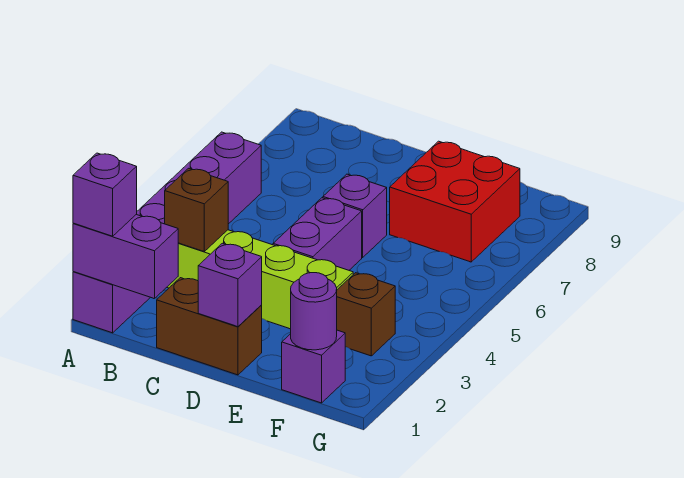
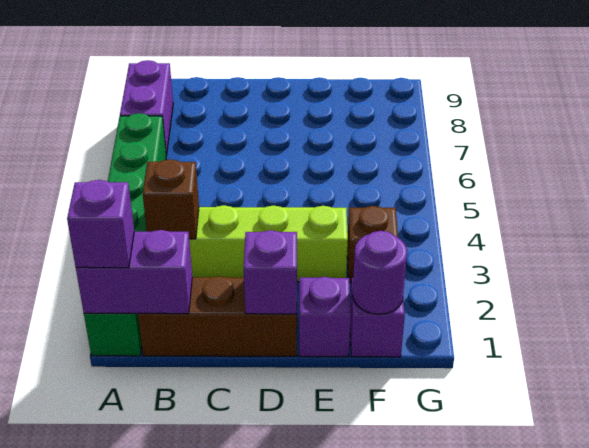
purple brick A1:A6 level 1 -> green brick A1:A6 level 1
brown brick C1:D1 level 1 -> brown brick B1:D1 level 1
purple brick D4:D5 level 1 -> purple brick A7:A8 level 1
purple brick D6 level 1 -> purple brick E1 level 1
red brick E7:F8 level 1 -> none

